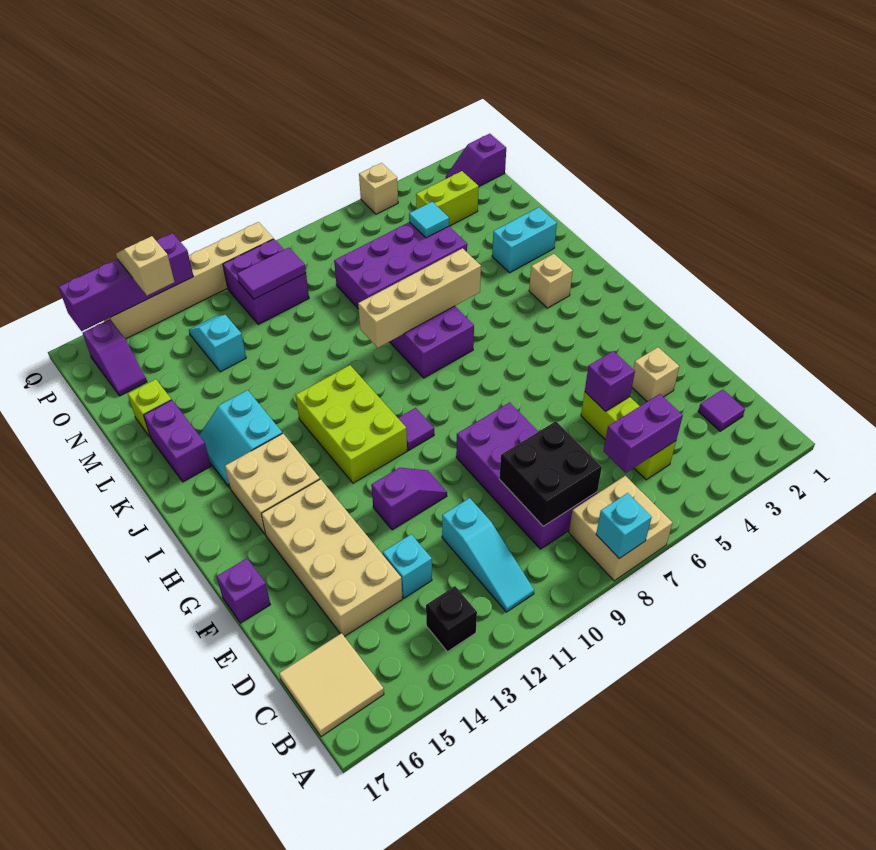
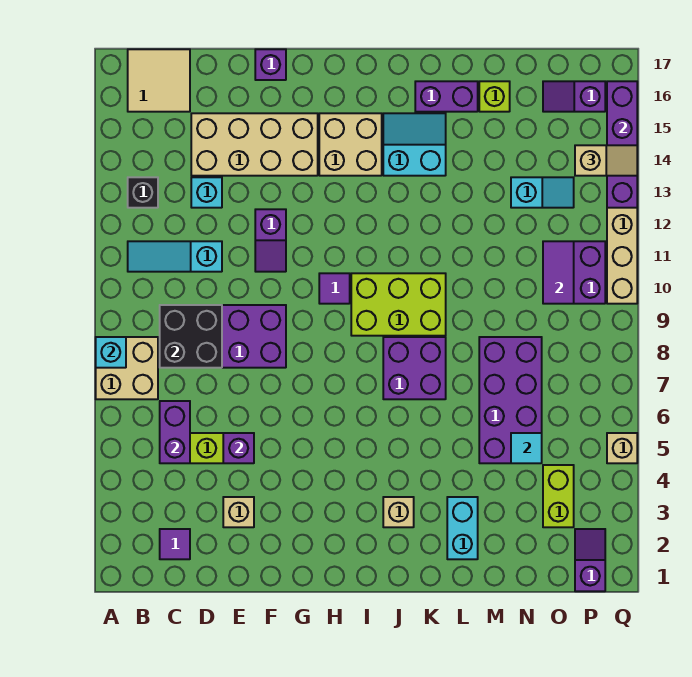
lime brick H11:J12 level 1 -> lime brick I9:K10 level 1
tan brick K6:K9 level 2 -> none

